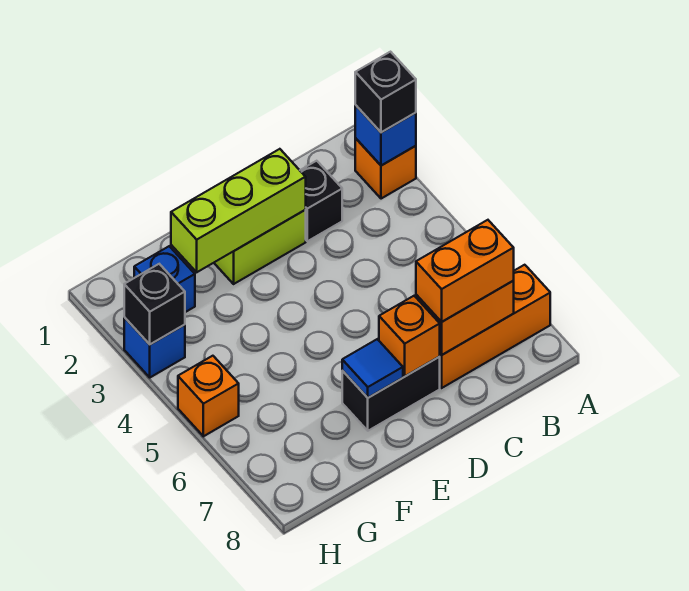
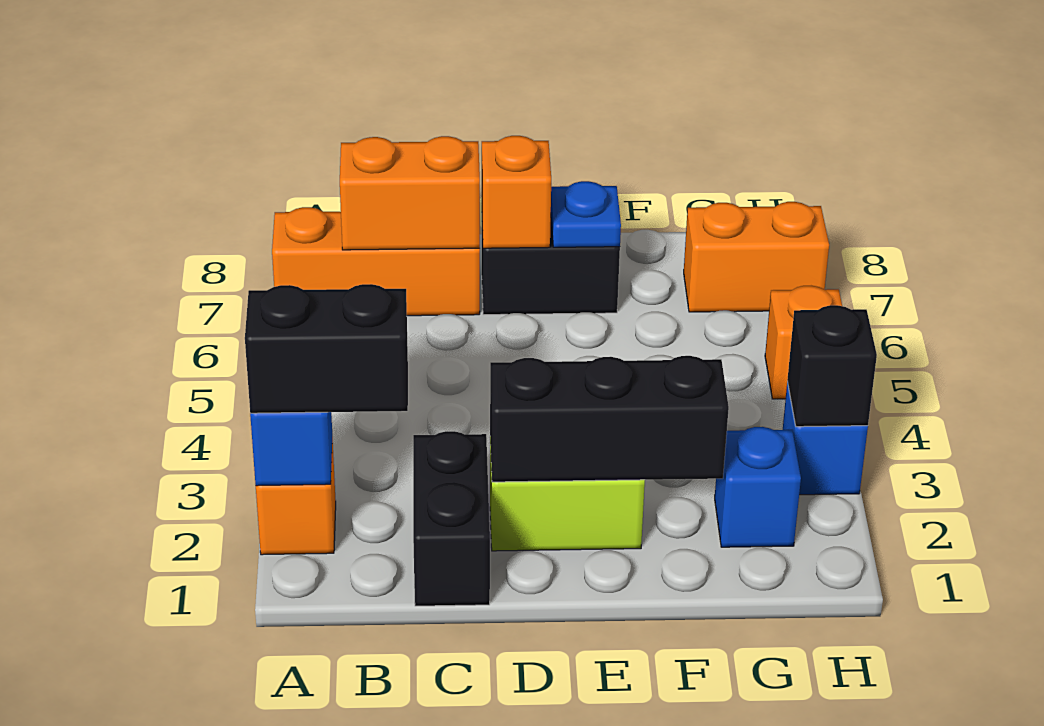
black brick A2 level 3 -> black brick A2:B2 level 3
orange brick B7:C7 level 3 -> orange brick G7:H7 level 1
black brick C2 level 1 -> black brick C1:C2 level 1
lime brick D2:F2 level 2 -> black brick D2:F2 level 2
blue tile E7 level 2 -> blue plate E7 level 2

